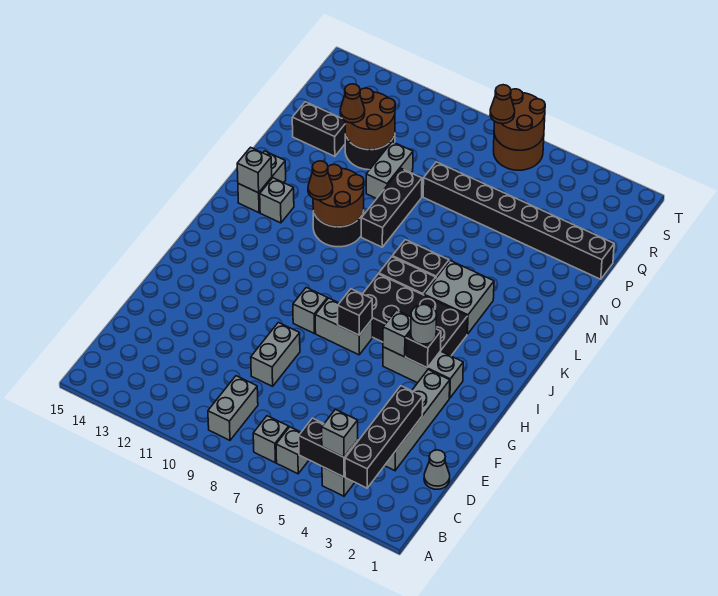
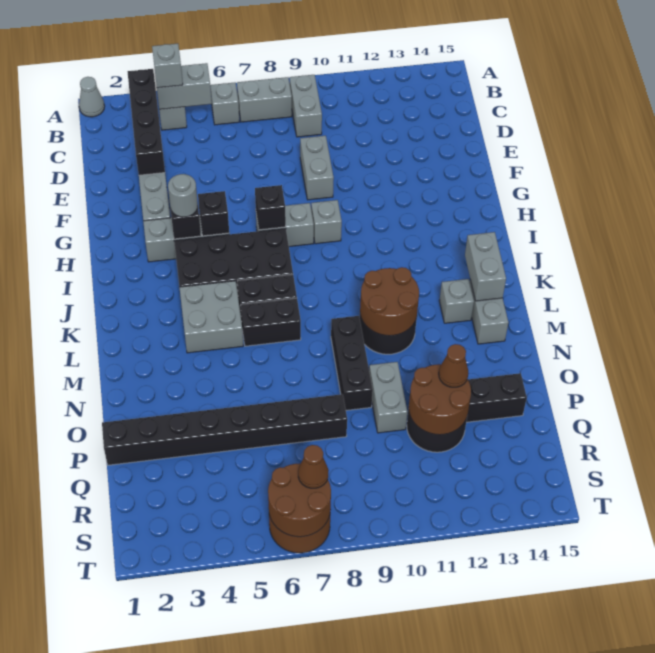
black brick B4:B5 level 2 -> grey brick B4:B5 level 2
grey brick B7 level 1 -> grey brick B7:B8 level 1
grey cone D1 level 1 -> grey cone A1 level 1
grey brick H5 level 2 -> black brick H5 level 2
brown cone L11 level 3 -> none
grey brick L14 level 2 -> grey brick K14:L14 level 2

